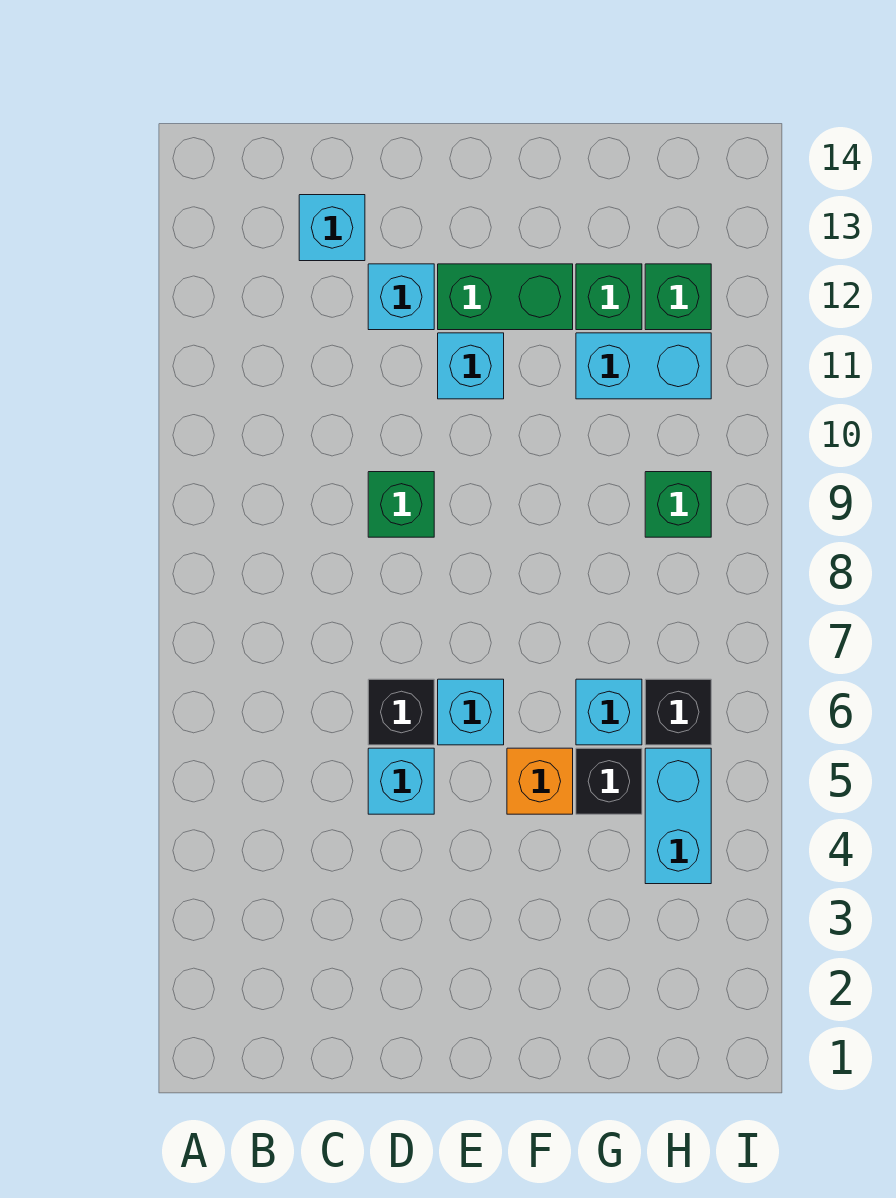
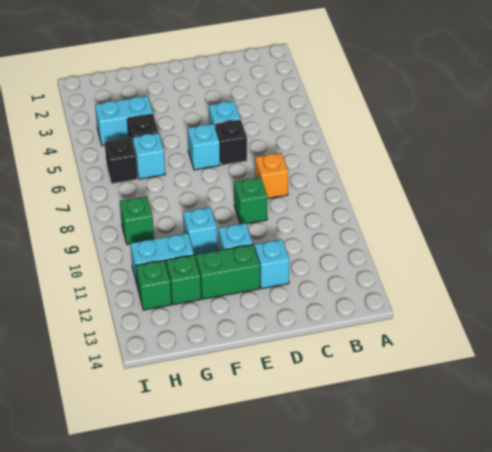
cyan brick C13 level 1 -> cyan brick F10 level 1
orange brick F5 level 1 -> orange brick C8 level 1
cyan brick H4:H5 level 1 -> cyan brick G4:H4 level 1

